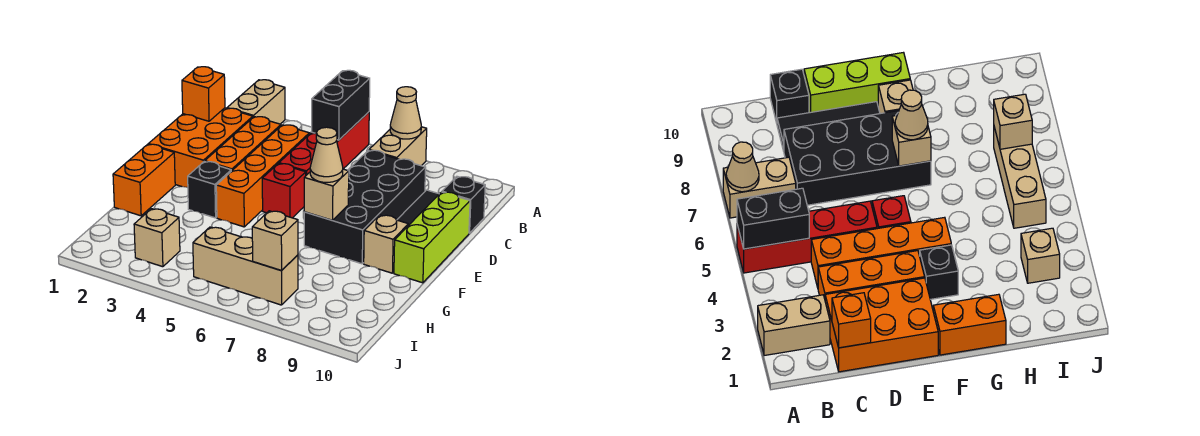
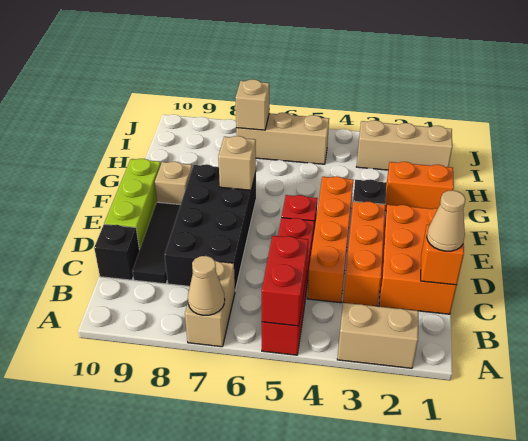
tan brick A2:B2 level 1 -> tan brick A2:A3 level 1
black brick A5:B5 level 2 -> red brick A5:B5 level 2
orange brick F1:G1 level 1 -> orange brick G1:G2 level 1
tan cone F7 level 3 -> tan cone C1 level 3
tan brick I3 level 1 -> tan brick I1:I3 level 1

